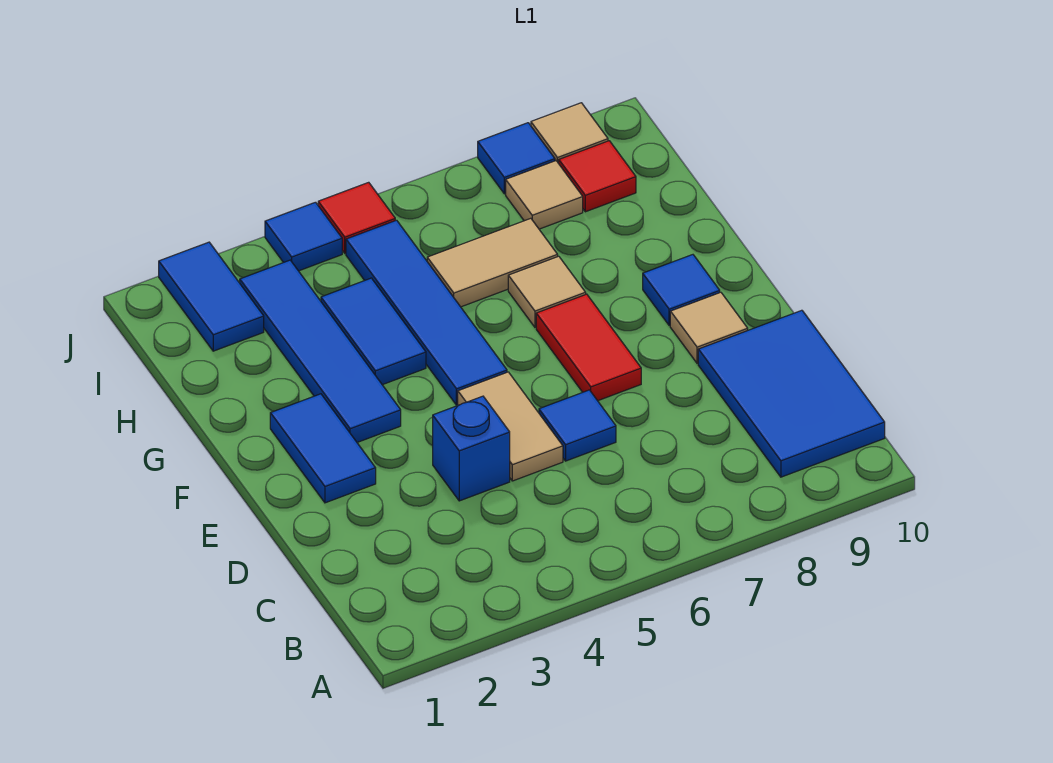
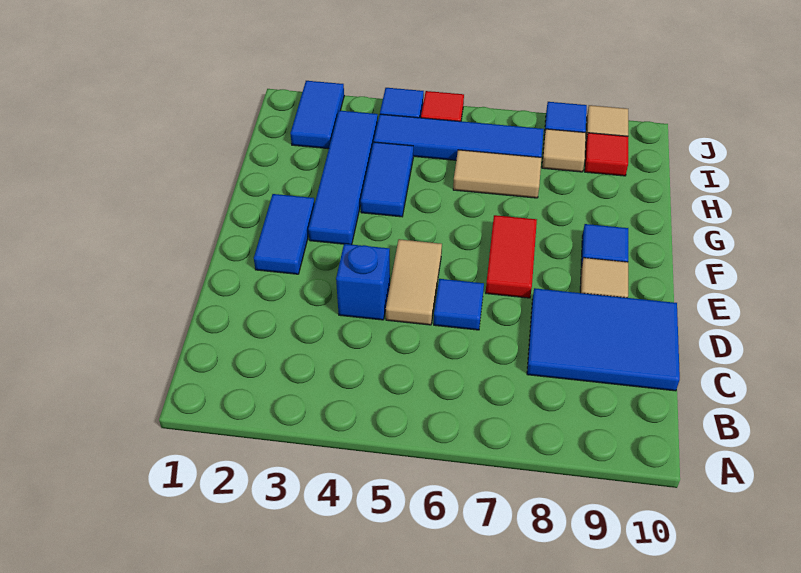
blue tile B9:D10 level 1 -> blue tile C8:D10 level 1
blue tile F5:I5 level 1 -> blue tile I4:I7 level 1
tan tile G7 level 1 -> none

